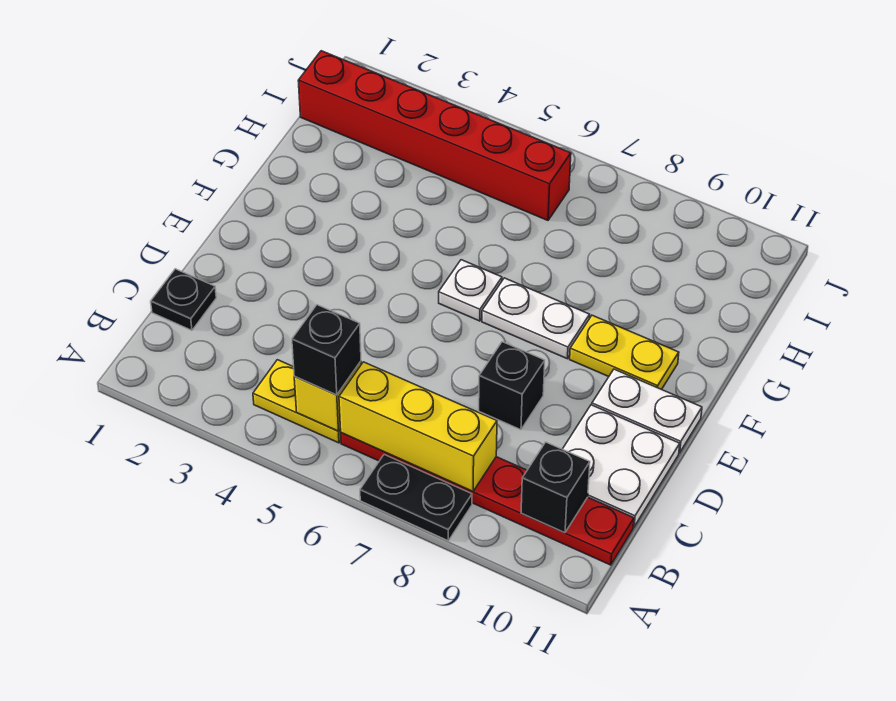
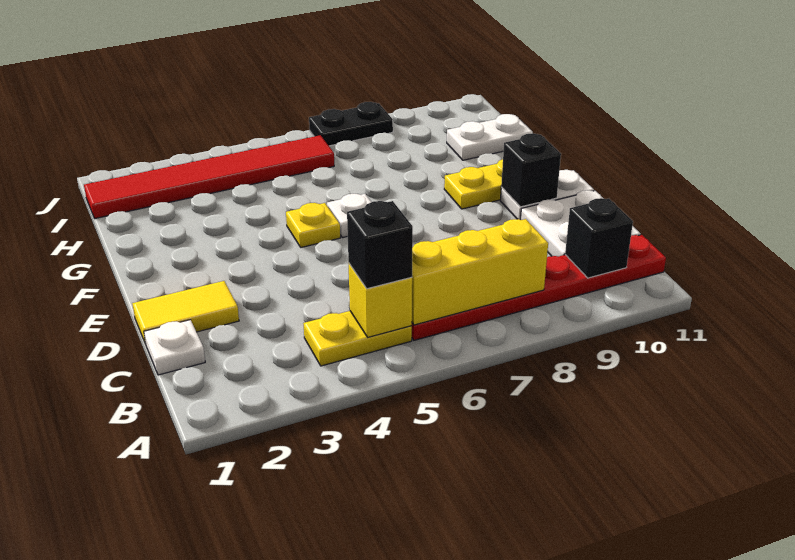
black plate A7:A8 level 1 -> black plate J7:J8 level 1
black plate C1 level 1 -> white plate C1 level 1
none -> yellow tile D1:D2 level 1
black brick D8 level 1 -> black brick E10 level 2
none -> yellow plate F5 level 1
white plate F7:F8 level 1 -> white plate H10:H11 level 1
red brick I1:I6 level 1 -> red tile I1:I6 level 1

